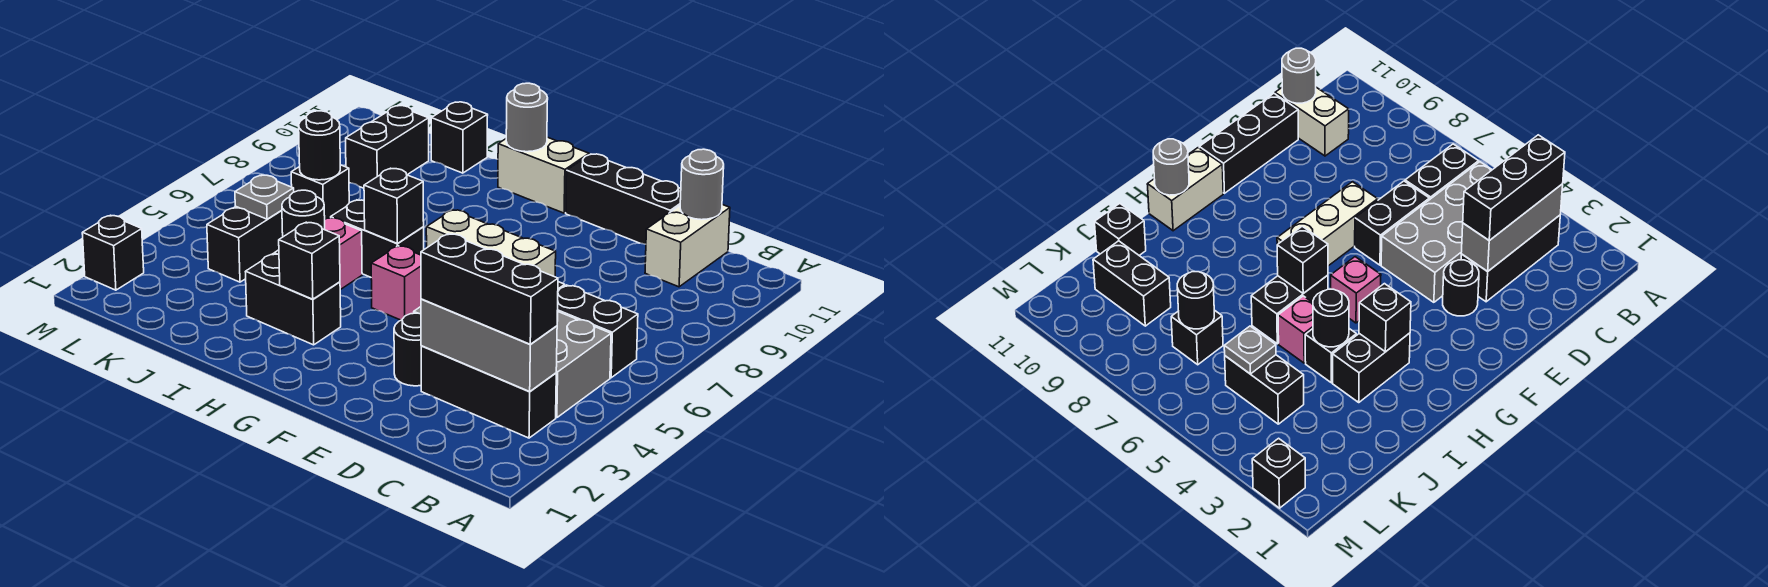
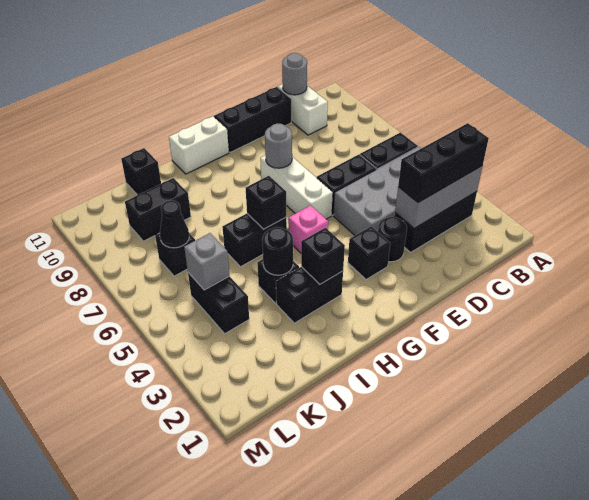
white brick E7:G7 level 1 -> white brick F6:F8 level 1
grey round brick H11 level 2 -> grey round brick F8 level 2
pink brick I5 level 1 -> none
grey plate K5 level 2 -> grey brick K5 level 2
black round brick K7 level 2 -> black cone K7 level 2
black brick K9:K10 level 1 -> black brick J9:K9 level 1
black brick M2 level 1 -> black brick F3 level 1

